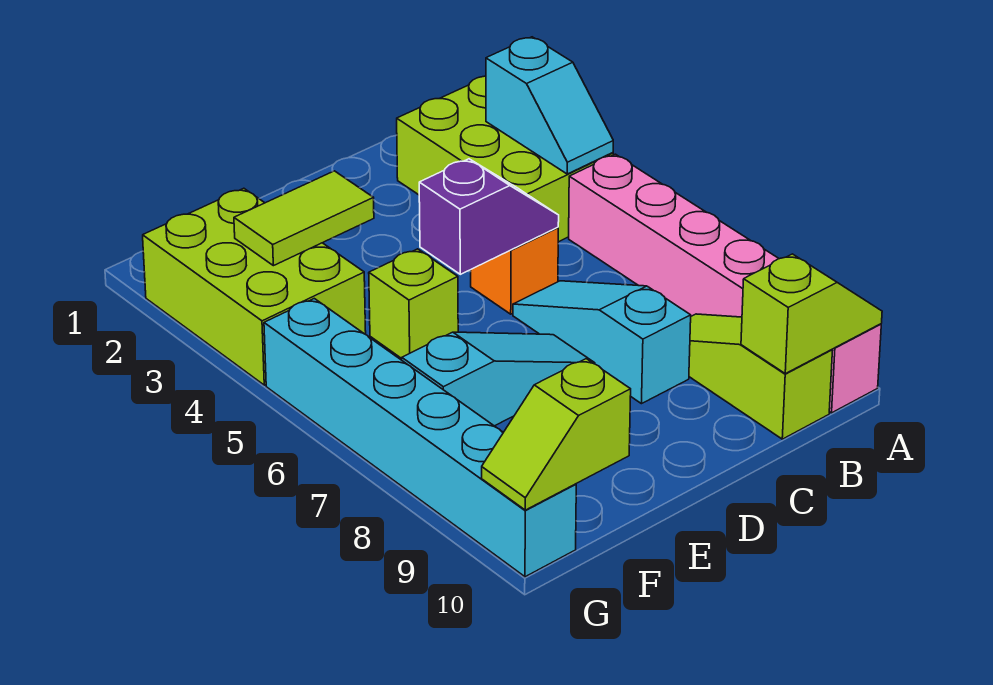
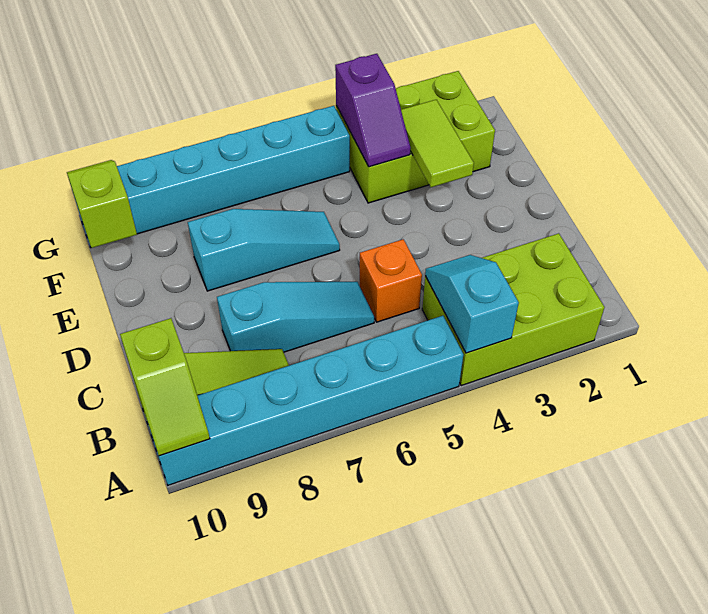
cyan slope A3:A4 level 2 top 3 -> cyan slope A4:B4 level 2 top A
pink brick A5:A10 level 1 -> cyan brick A5:A10 level 1
purple slope C5:D5 level 2 top D -> purple slope F4:G4 level 2 top G
cyan slope D7:F7 level 1 top F -> cyan slope E6:E8 level 1 top 8
lime brick E5 level 1 -> none

